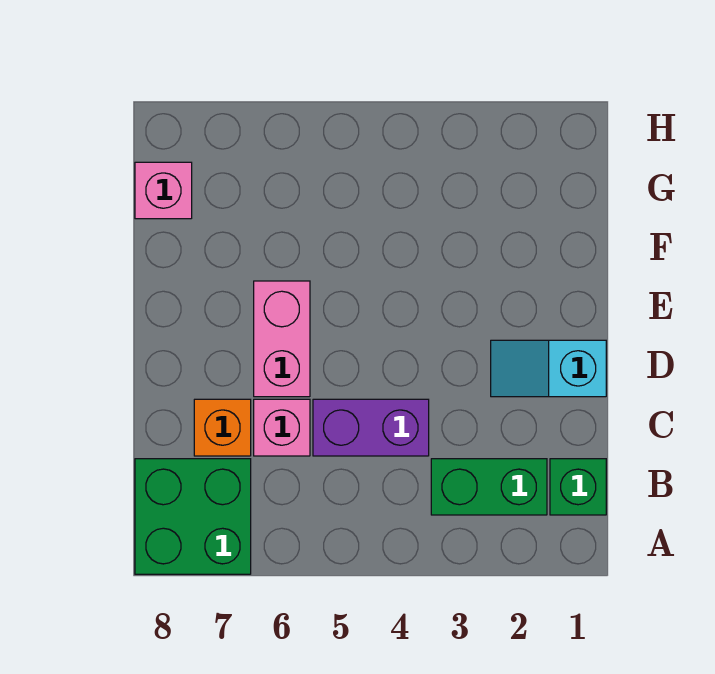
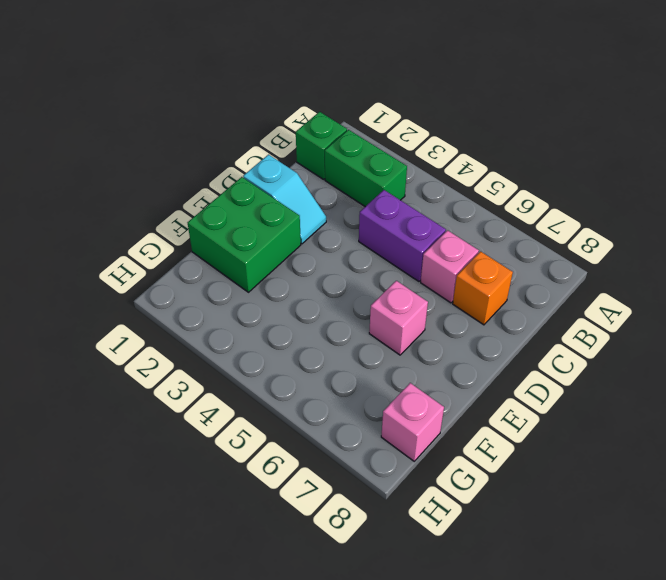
green brick A7:B8 level 1 -> green brick E1:F2 level 1
pink brick D6:E6 level 1 -> pink brick E6 level 1

